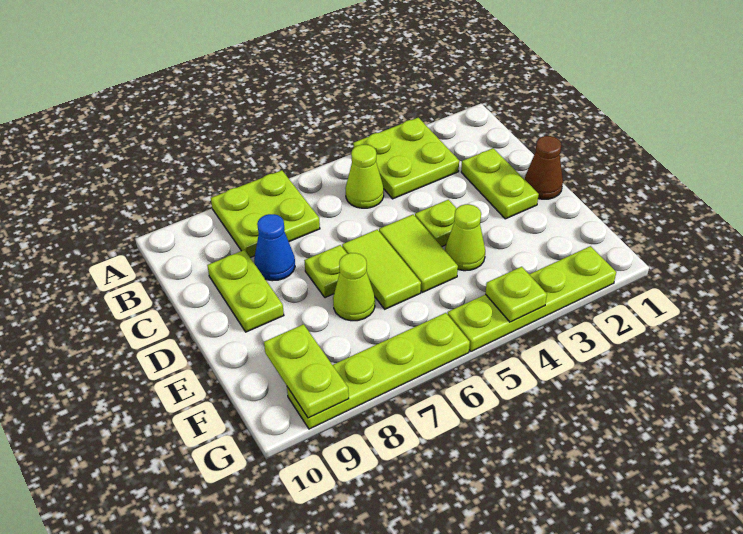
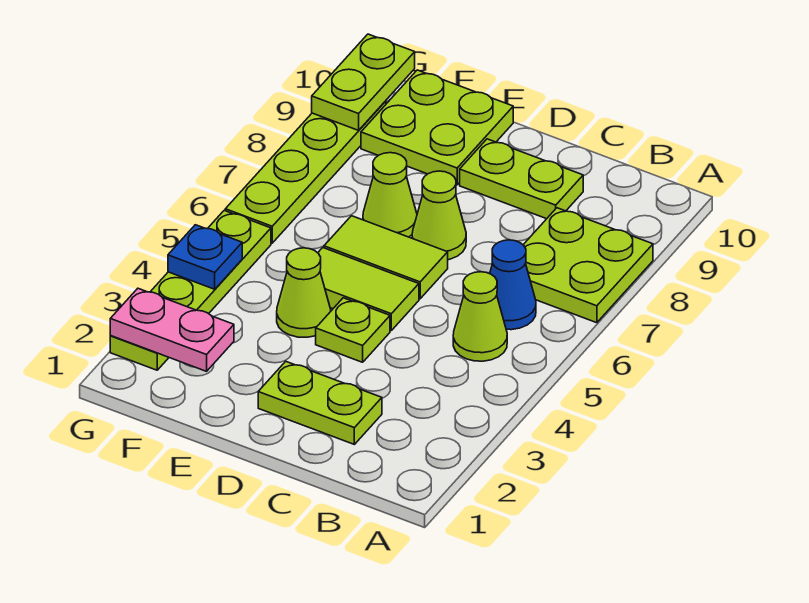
lime plate A3:B4 level 1 -> lime plate E9:F10 level 1
blue cone C8 level 1 -> blue cone B6 level 1
brown cone D1 level 1 -> none
lime plate D7 level 1 -> lime cone D7 level 1
none -> pink plate F2:G2 level 2
lime plate F9:G9 level 2 -> lime plate G9:G10 level 2
lime plate G4 level 2 -> blue plate G4 level 2

